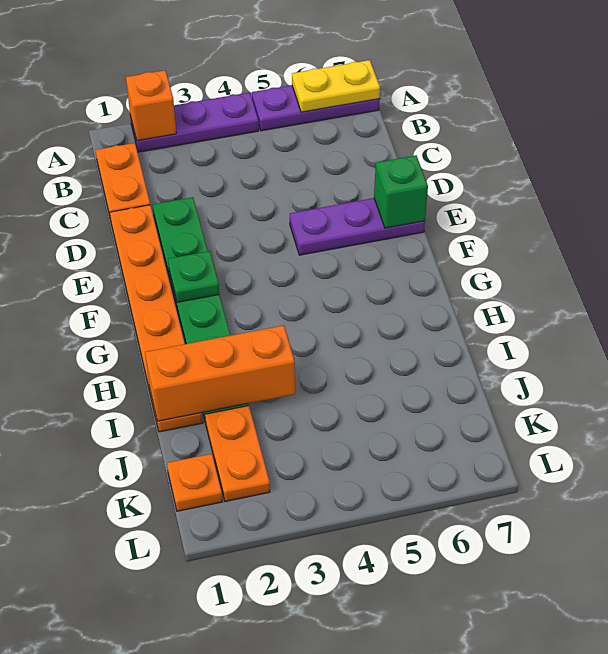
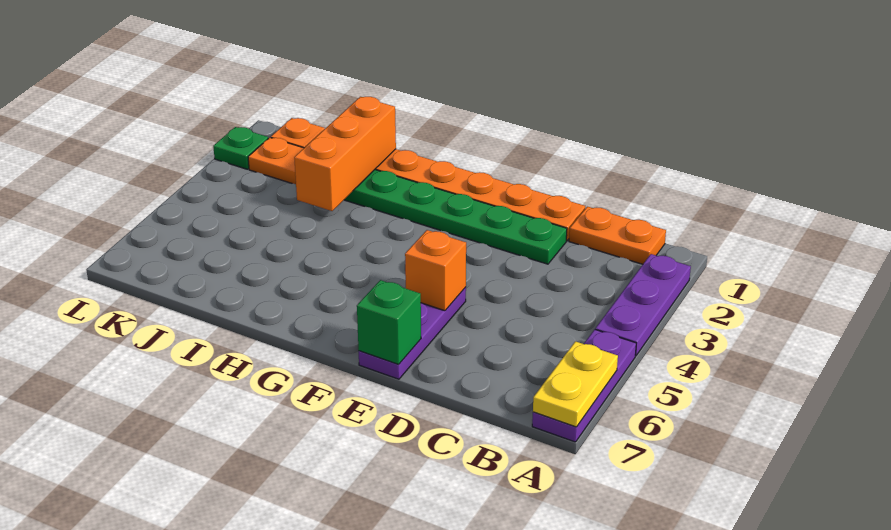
orange brick A2 level 2 -> orange brick E5 level 2
green plate F2 level 2 -> green plate L2 level 1

